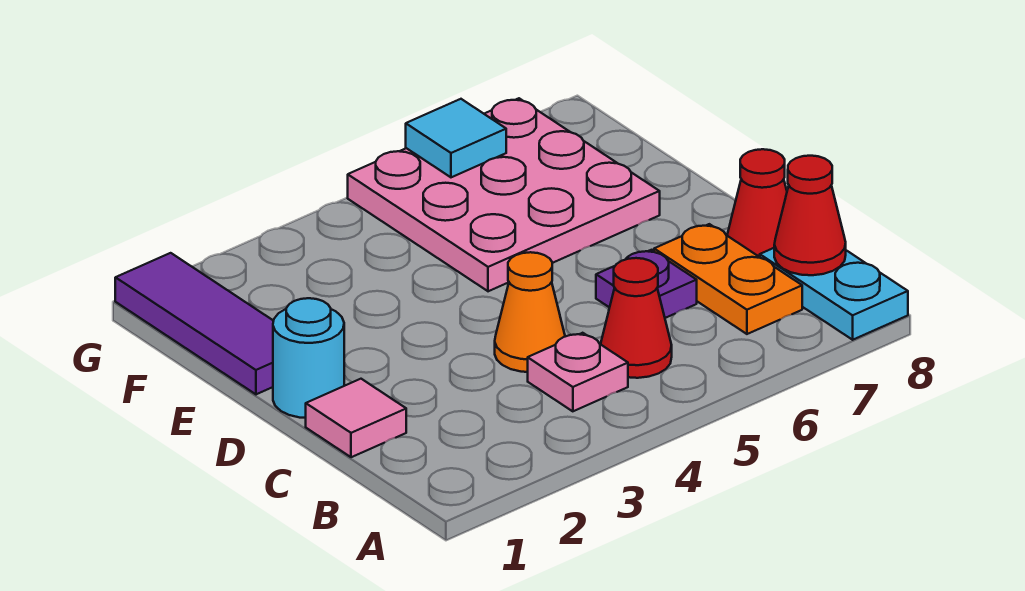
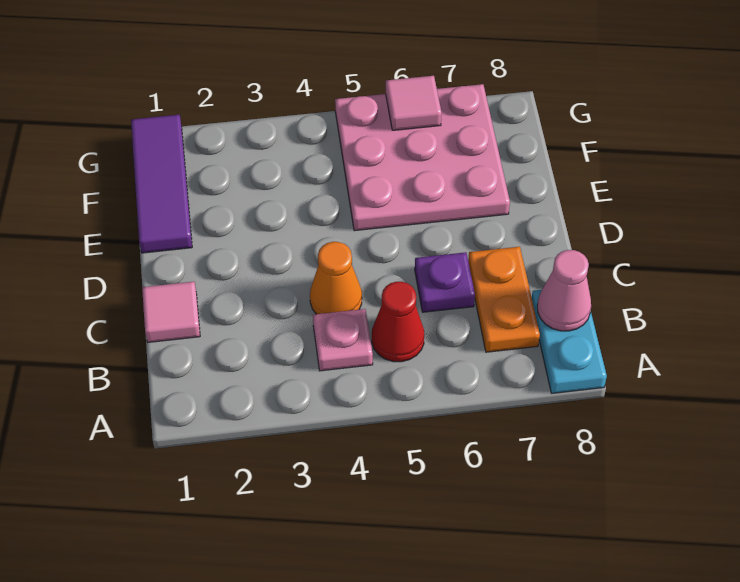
red cone B8 level 2 -> pink cone B8 level 2
red cone C8 level 1 -> none
cyan round brick D1 level 1 -> none
cyan tile G6 level 2 -> pink tile G6 level 2

